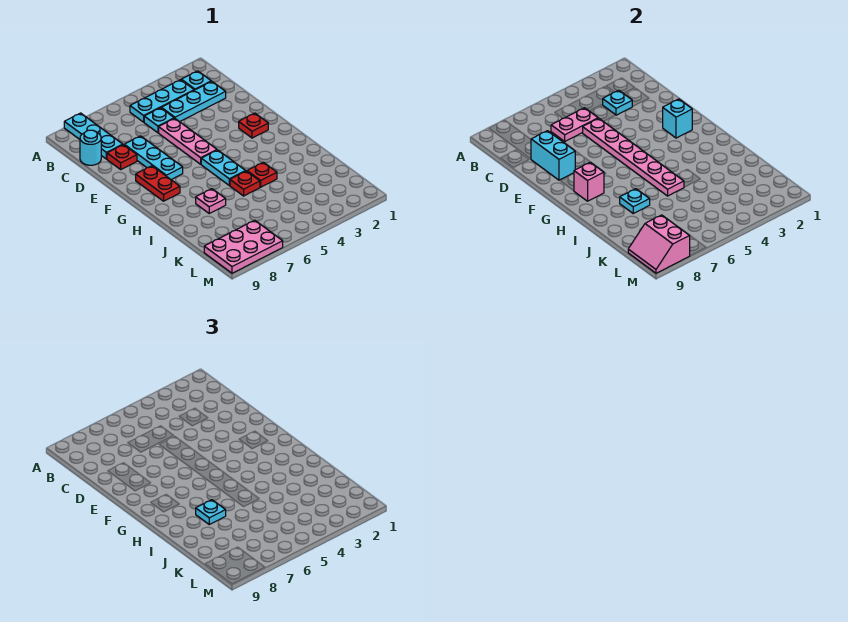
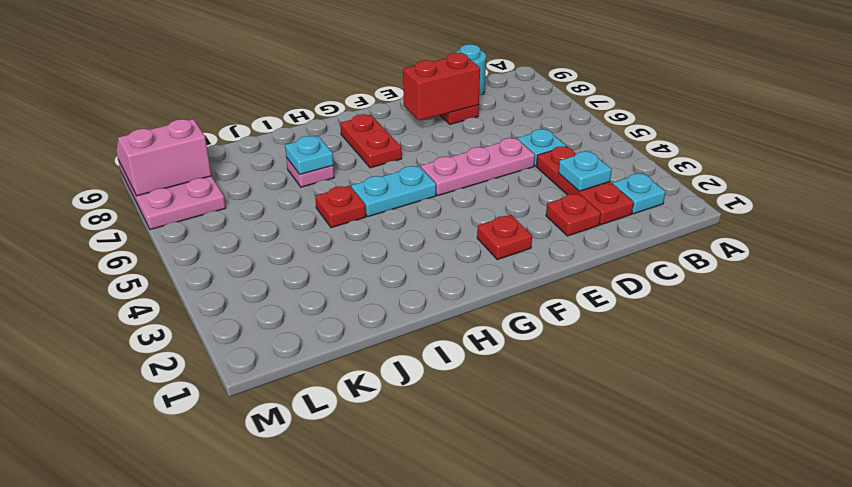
cyan plate A8:C8 level 1 -> none
cyan plate B3:B5 level 1 -> none
cyan plate C2:C4 level 1 -> red plate C2:C4 level 1
pink plate C5:C6 level 2 -> none
pink plate D5:I5 level 2 -> none
cyan plate D7:F7 level 1 -> none
cyan brick D8:E8 level 2 -> red brick D8:E8 level 2
cyan brick F2 level 2 -> none
red plate F8:G8 level 1 -> red plate G7:G8 level 1
pink brick G8 level 2 -> none
red plate I4 level 1 -> red plate D2 level 1
cyan plate I7 level 3 -> none

